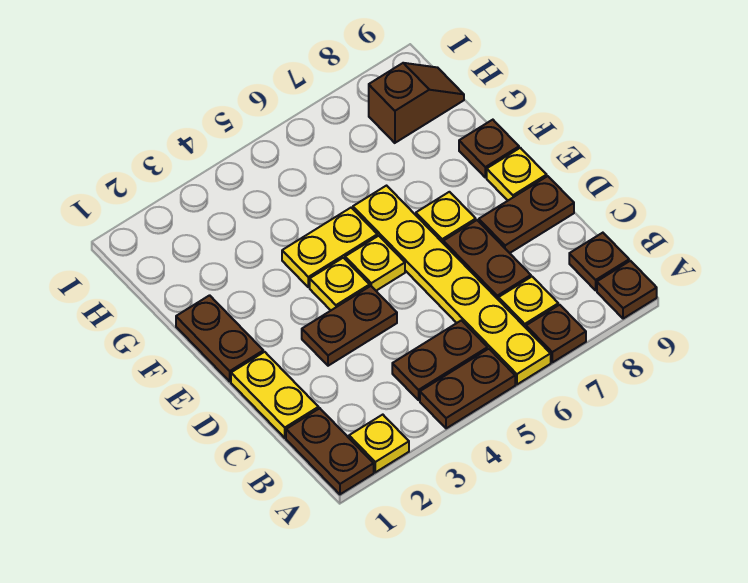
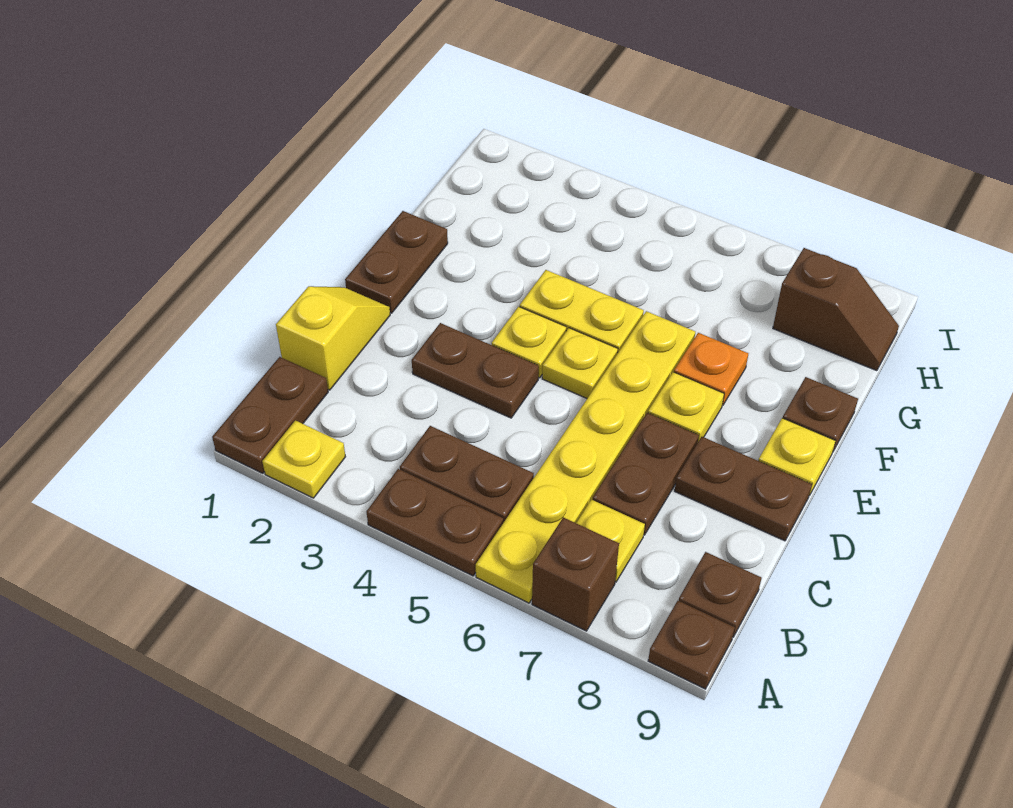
brown plate A7 level 1 -> brown brick A7 level 1
yellow plate C1:D1 level 1 -> yellow slope C1:D1 level 1 top C
none -> orange plate F7 level 1

